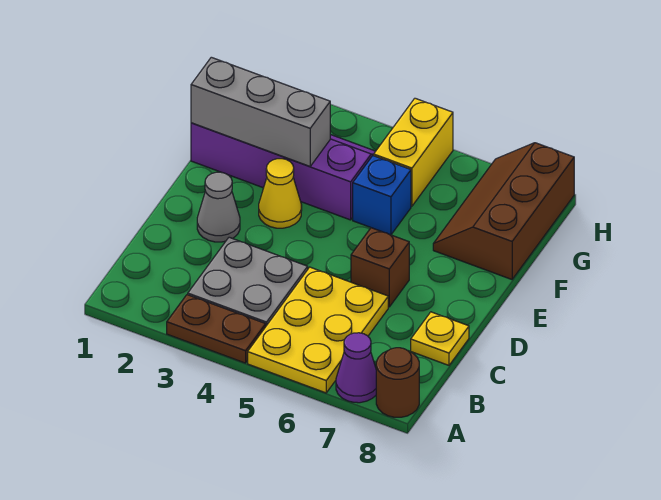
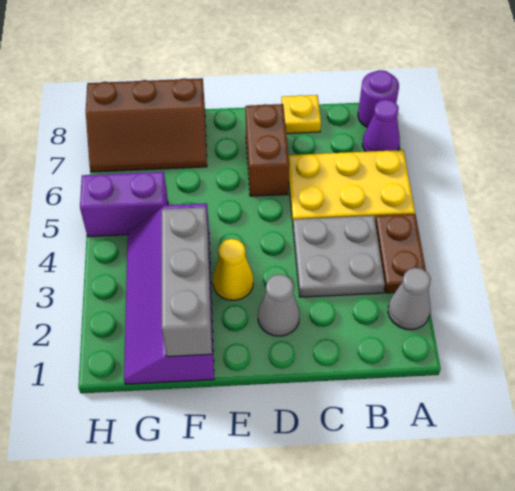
none -> grey cone A2 level 1
brown round brick A8 level 1 -> purple round brick A8 level 1
brown brick D6 level 1 -> brown brick D6:D7 level 1
blue brick F5 level 1 -> none
yellow brick G5:H5 level 1 -> purple brick G5:H5 level 1

